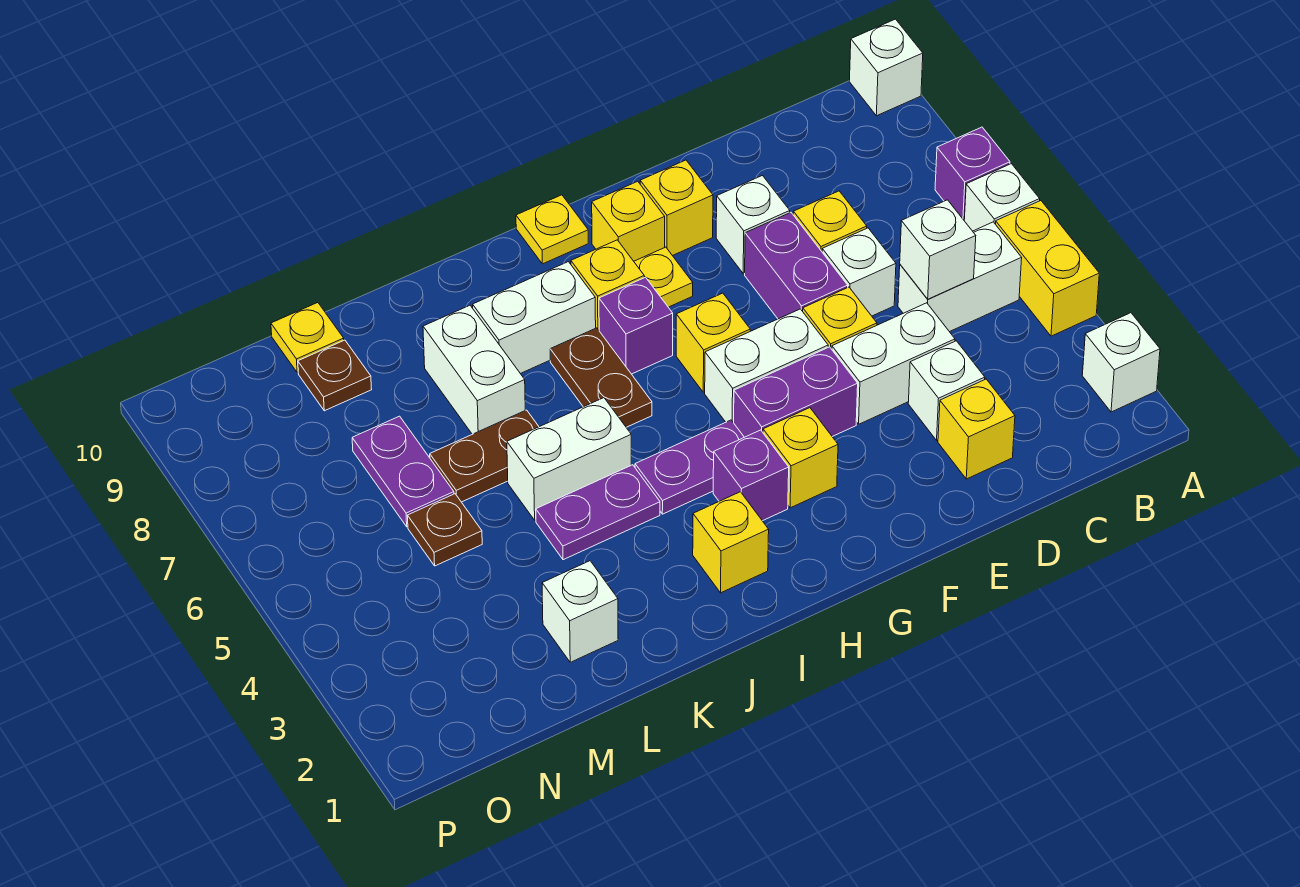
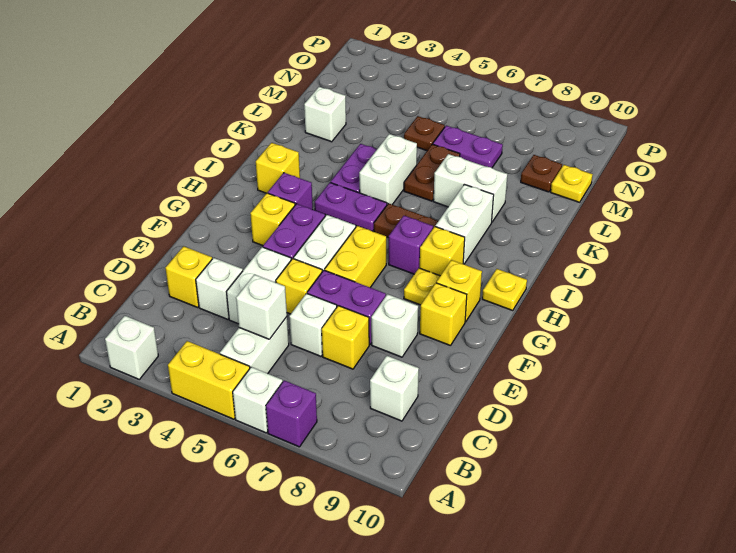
white brick A10 level 1 -> white brick C9 level 1
yellow brick G6 level 1 -> yellow brick F6:G6 level 1
purple plate H4:I4 level 1 -> purple plate I4:I5 level 1

